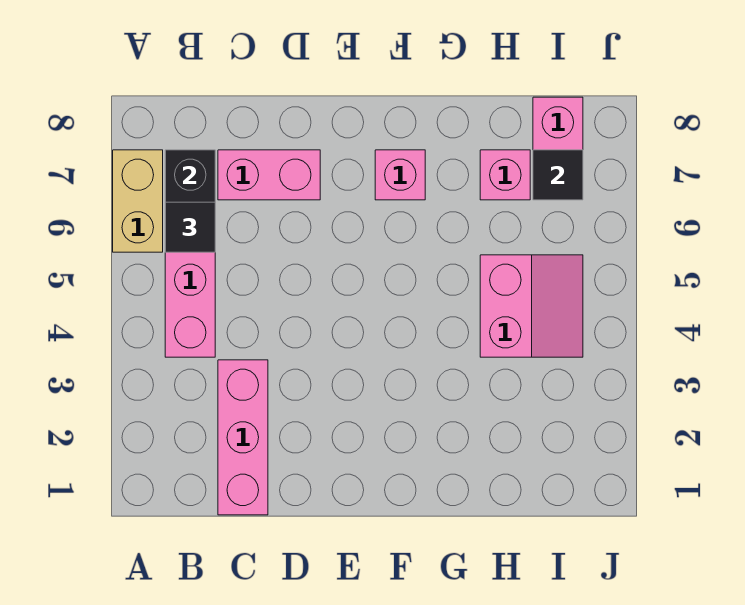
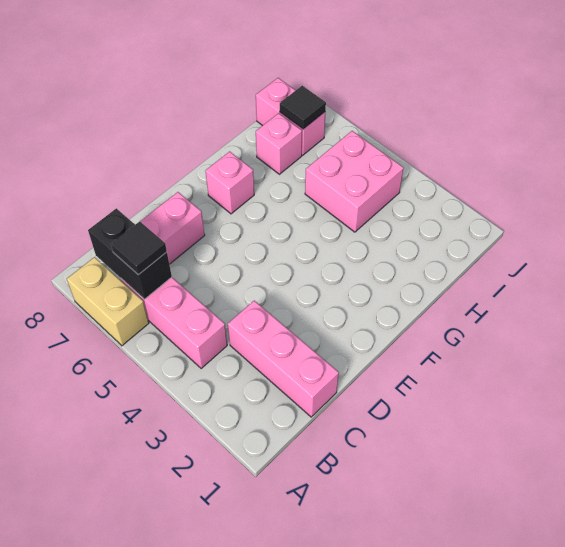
pink slope H4:I5 level 1 top H -> pink brick H4:I5 level 1

